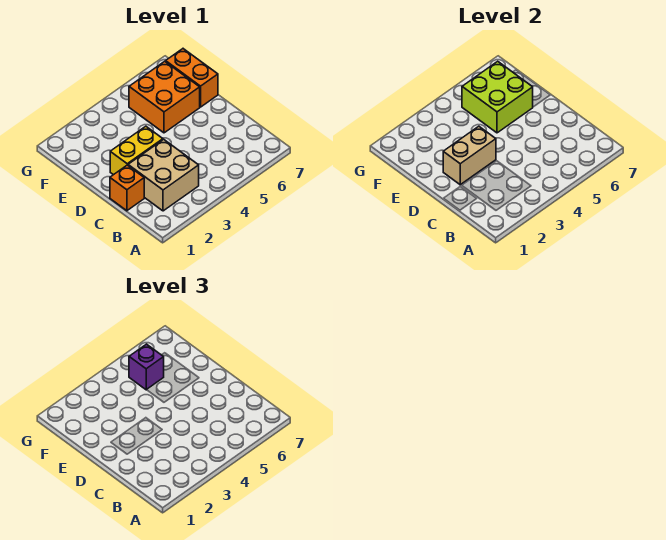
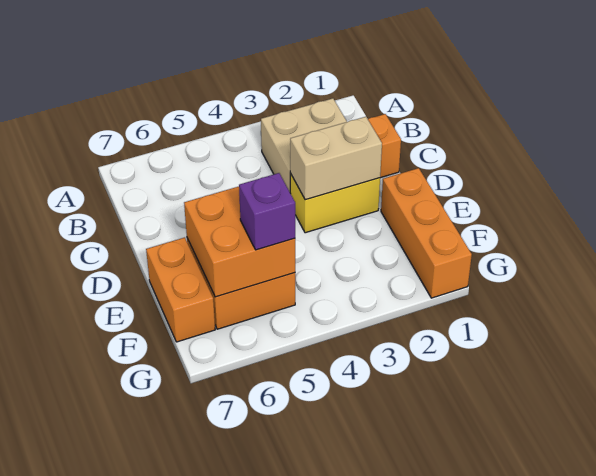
none -> orange brick E1:G1 level 1
lime brick E5:F6 level 2 -> orange brick E5:F6 level 2

